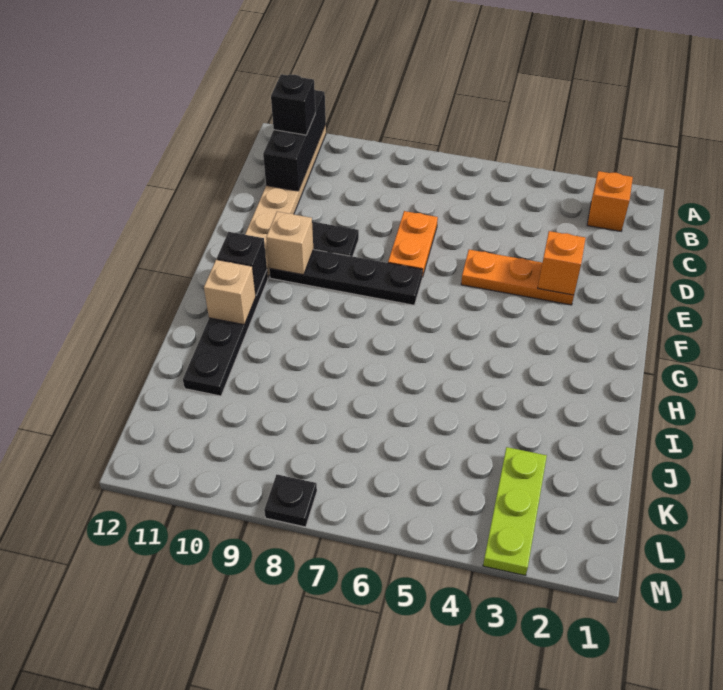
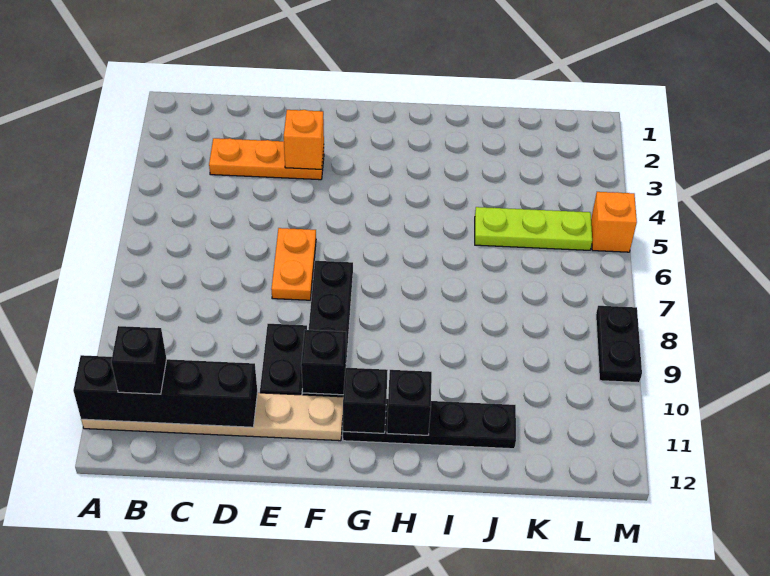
black brick A11:C11 level 2 -> black brick A11:D11 level 2
orange brick B2 level 1 -> orange brick M5 level 1
orange plate D7:E7 level 1 -> orange plate E6:E7 level 1
orange plate E3:E5 level 1 -> orange plate C3:E3 level 1
tan brick F10 level 2 -> black brick F10 level 2
tan brick H11 level 2 -> black brick H11 level 2
lime plate K3:M3 level 1 -> lime plate J5:L5 level 1
black plate M8 level 1 -> black plate M8:M9 level 1

